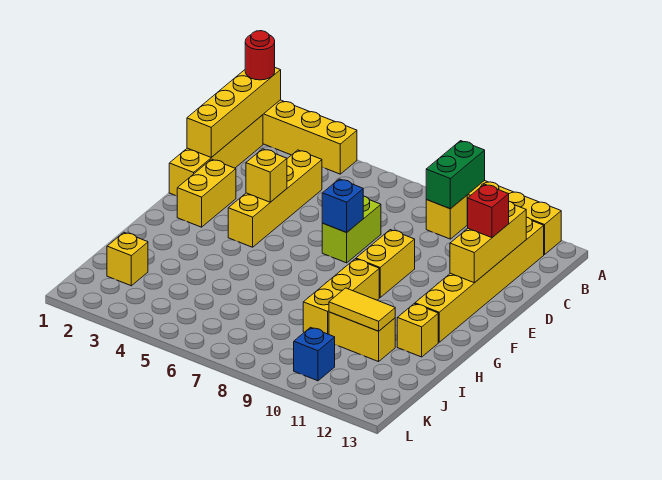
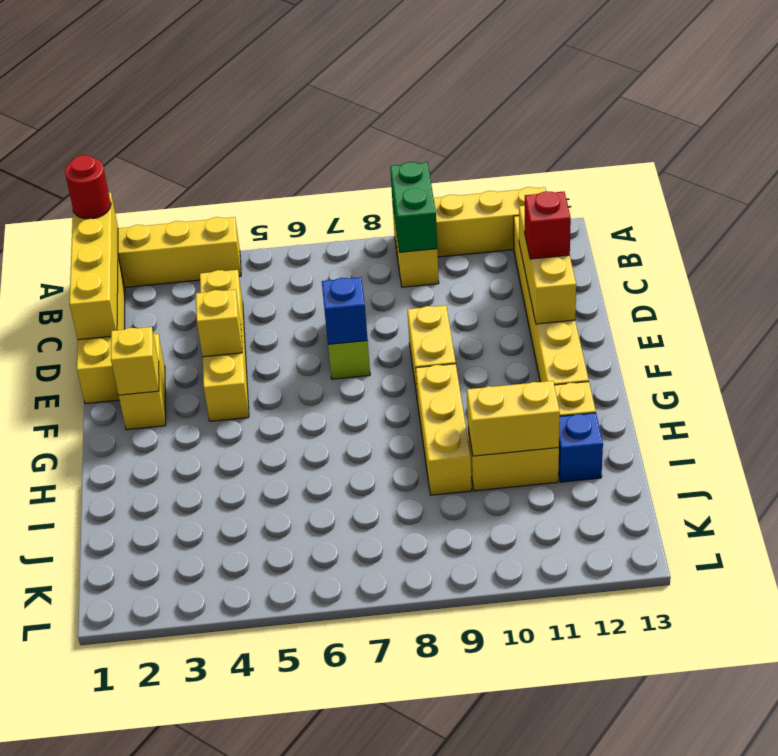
yellow tile I10:I11 level 2 -> yellow brick I10:I11 level 2
yellow brick J2 level 1 -> yellow brick F2 level 2
blue brick K10 level 1 -> blue brick I12 level 1

